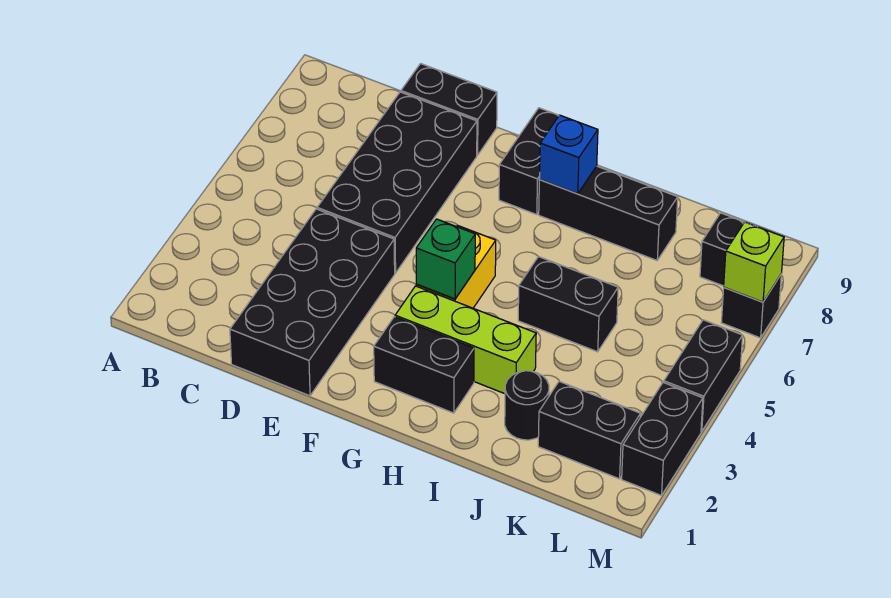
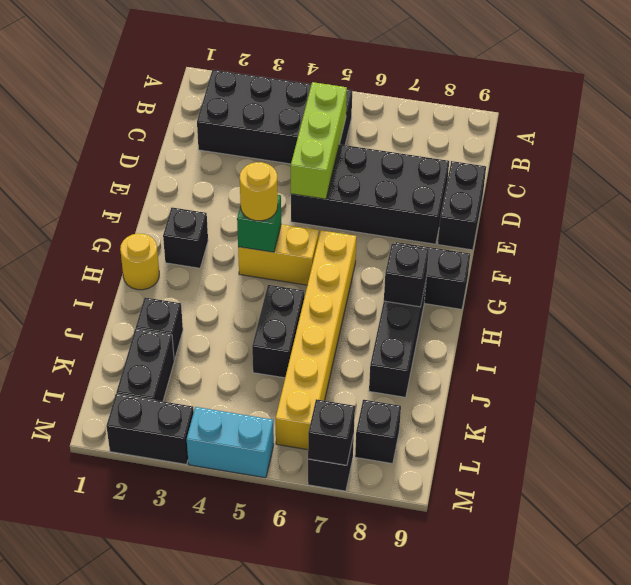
black brick D1:E4 level 1 -> black brick B2:C5 level 1
black brick G2:H2 level 1 -> black brick G2 level 1
lime brick G3:I3 level 1 -> lime brick C5:E5 level 2
none -> yellow round brick G4 level 3
none -> yellow brick G6:L6 level 1
none -> yellow round brick H1 level 1
blue brick H8 level 2 -> black brick H8 level 2
black round brick J2 level 1 -> black brick J2 level 1
black brick M4:M5 level 1 -> cyan brick M4:M5 level 1
lime brick M7 level 2 -> black brick M7 level 2

